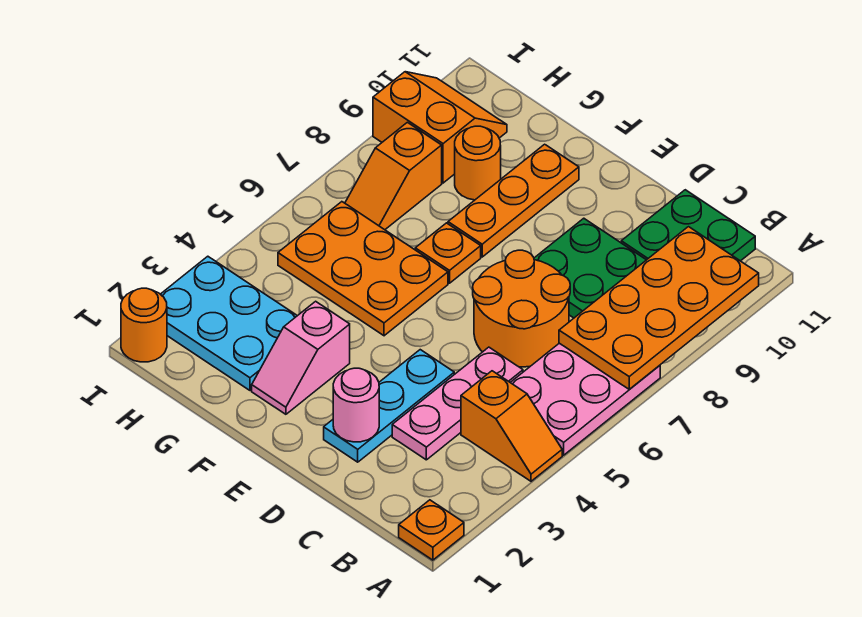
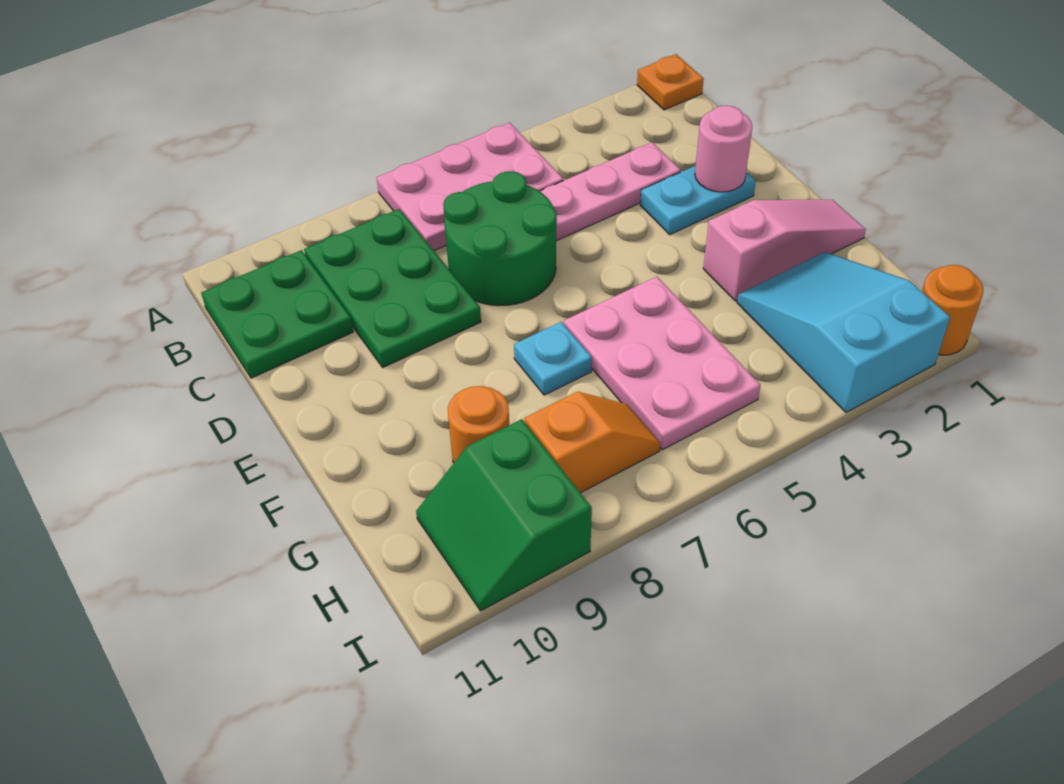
orange slope A4:B4 level 1 top B -> none
orange plate A7:B10 level 2 -> none
orange round brick C6:D7 level 1 -> green round brick C6:D7 level 1
cyan plate D2:D4 level 1 -> cyan plate D2:D3 level 1
pink slope F2:F3 level 1 top 3 -> pink slope F1:F3 level 1 top 3
orange plate F5:H6 level 1 -> pink plate F5:H6 level 1
orange plate F7 level 1 -> cyan plate F7 level 1
orange plate F8:F10 level 1 -> none
cyan plate G2:I3 level 1 -> cyan slope G2:I3 level 1 top I
orange slope H9:I10 level 1 top 9 -> green slope H9:I10 level 1 top 9

